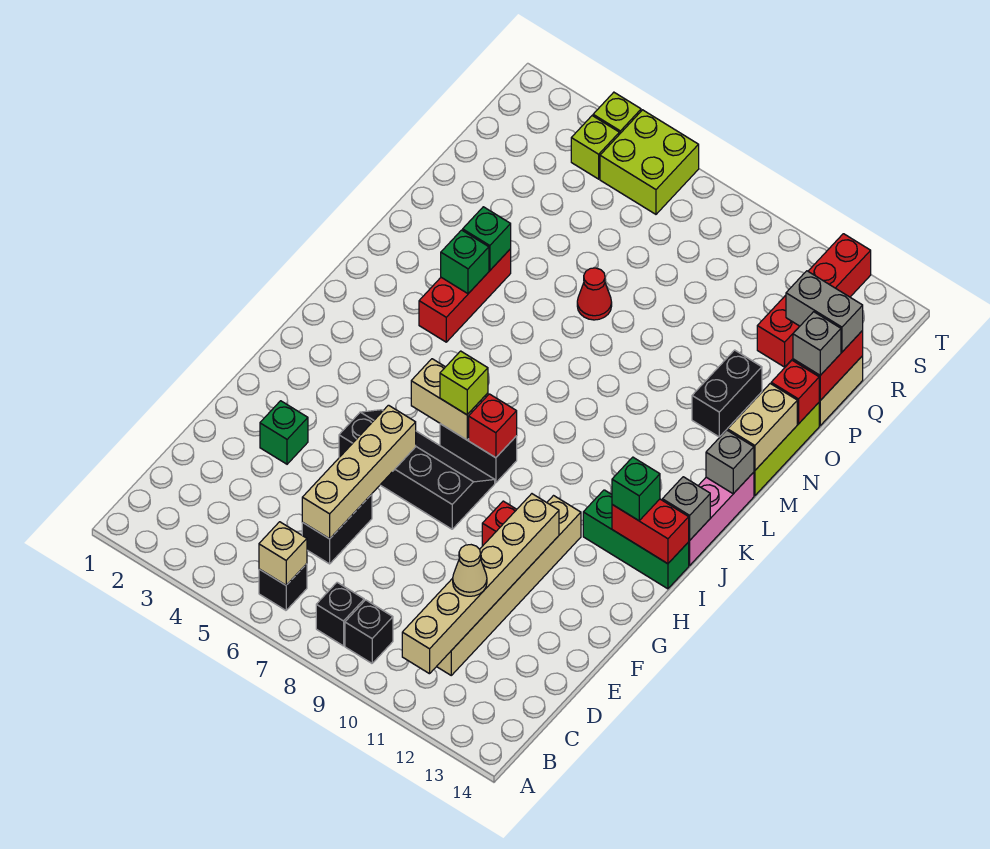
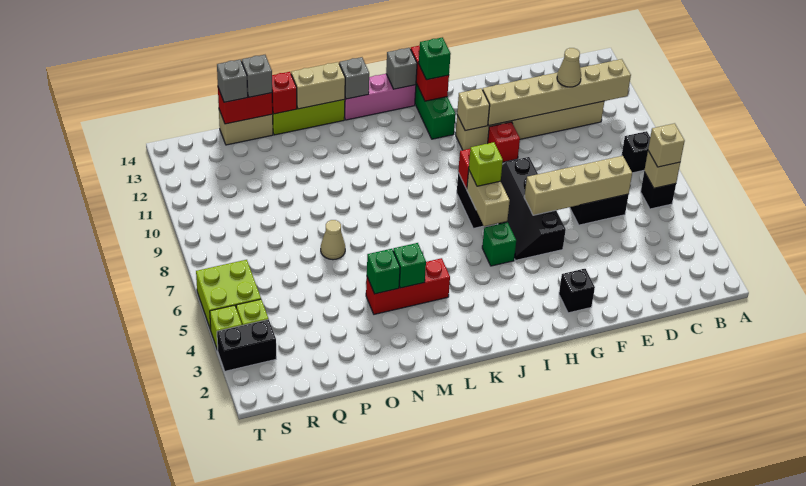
none -> tan brick B6 level 3
black brick B9 level 1 -> black brick G2 level 1
green brick F3 level 1 -> green brick I5 level 1
none -> tan brick H11 level 2
black brick N12:O12 level 1 -> black brick S3:T3 level 1
red cone O7 level 1 -> tan cone O7 level 1
red brick Q12:T12 level 1 -> none
grey brick Q13:Q14 level 3 -> grey brick Q14 level 3

